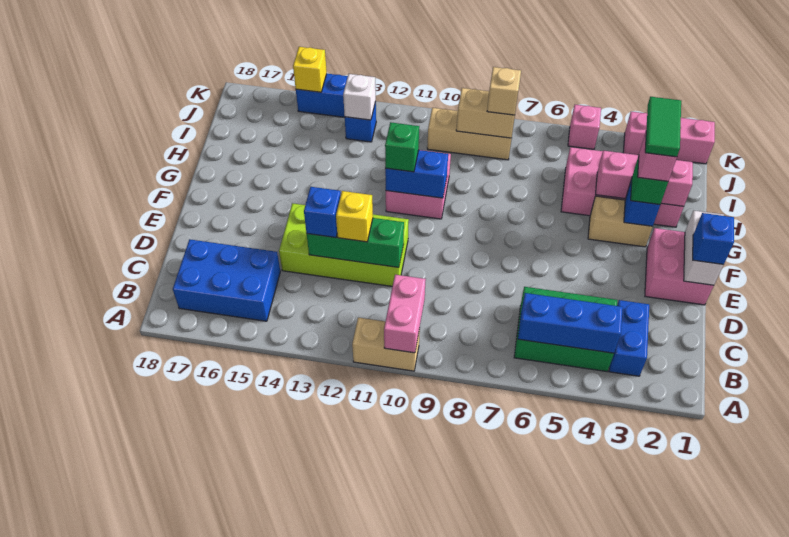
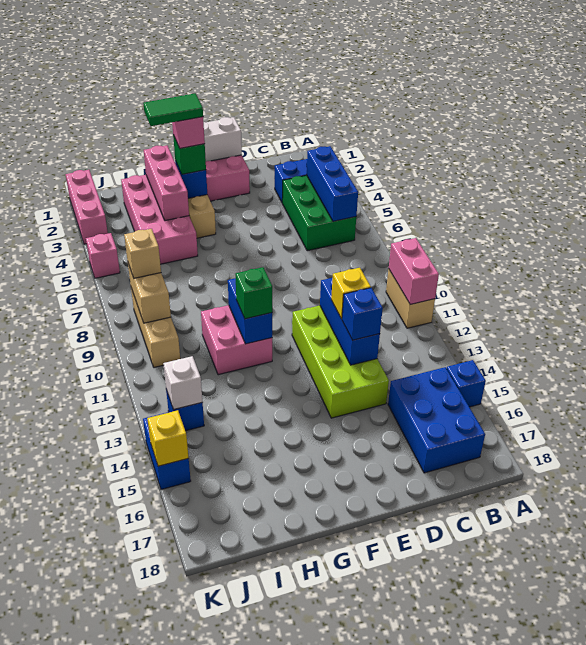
pink brick A10:B10 level 2 -> pink brick A10:A11 level 2
green brick D11:D13 level 2 -> blue brick D11:D13 level 2
blue brick E1 level 3 -> blue brick A15 level 1

